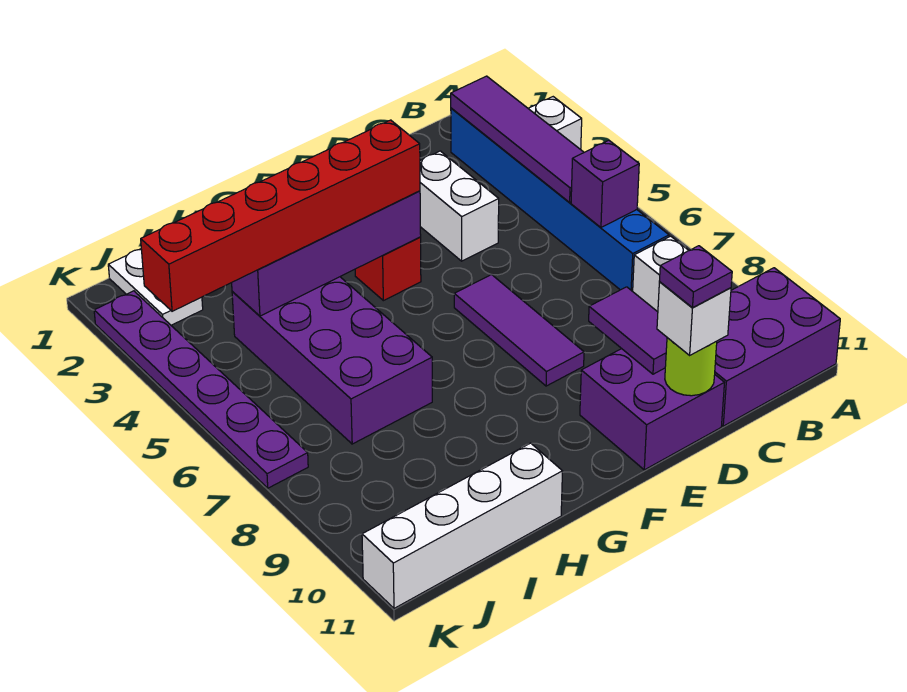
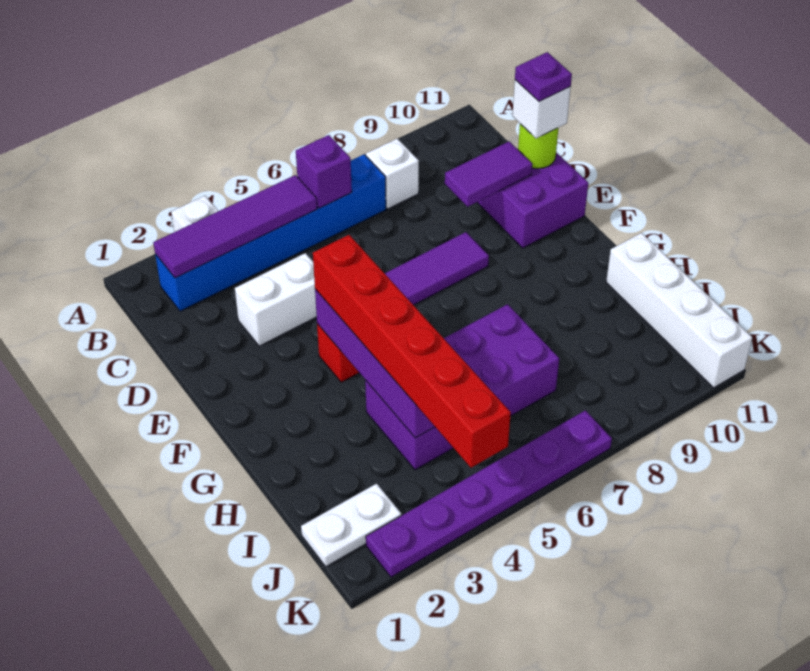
purple brick A10:C11 level 1 -> none

